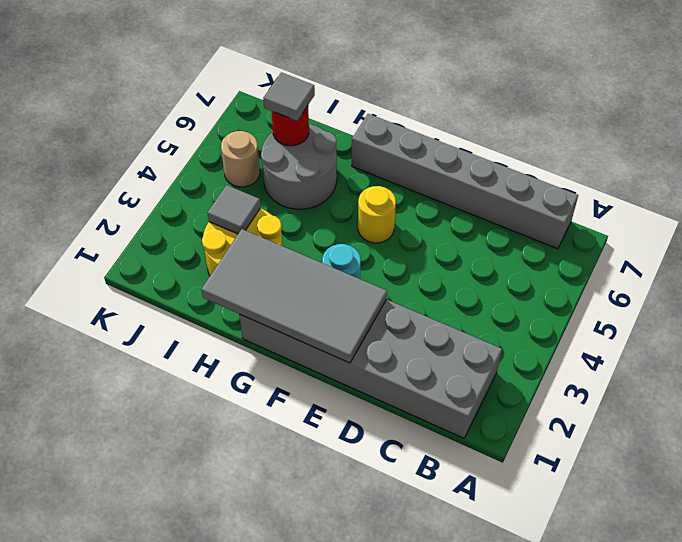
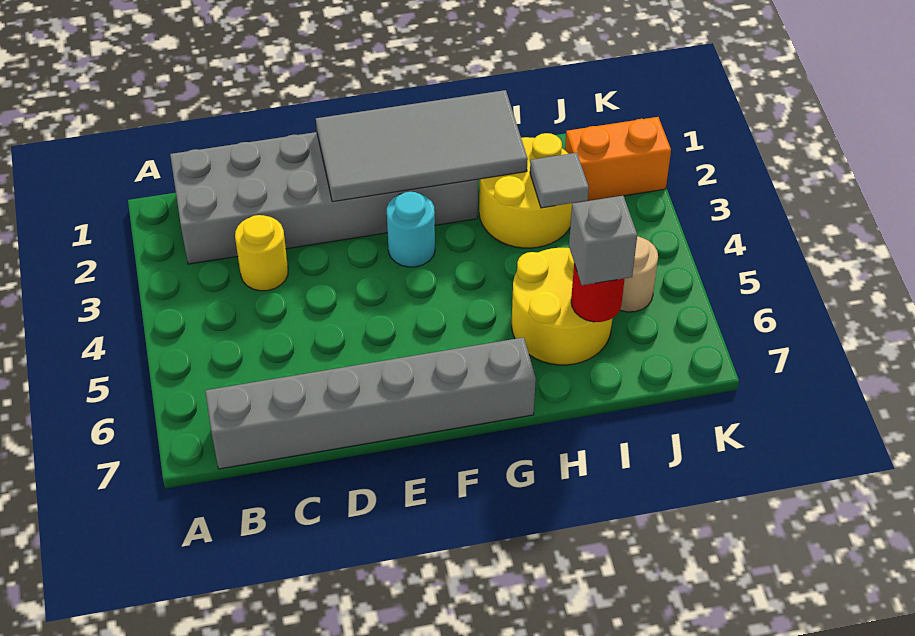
yellow round brick F5 level 1 -> yellow round brick C3 level 1
grey round brick H5:I6 level 1 -> yellow round brick H5:I6 level 1
grey tile I6 level 3 -> grey brick I6 level 3
none -> orange brick J2:K2 level 1

